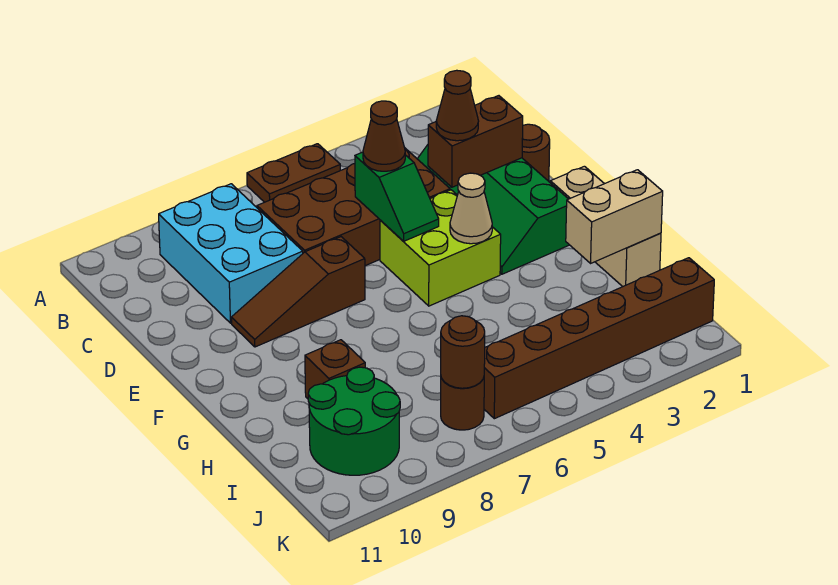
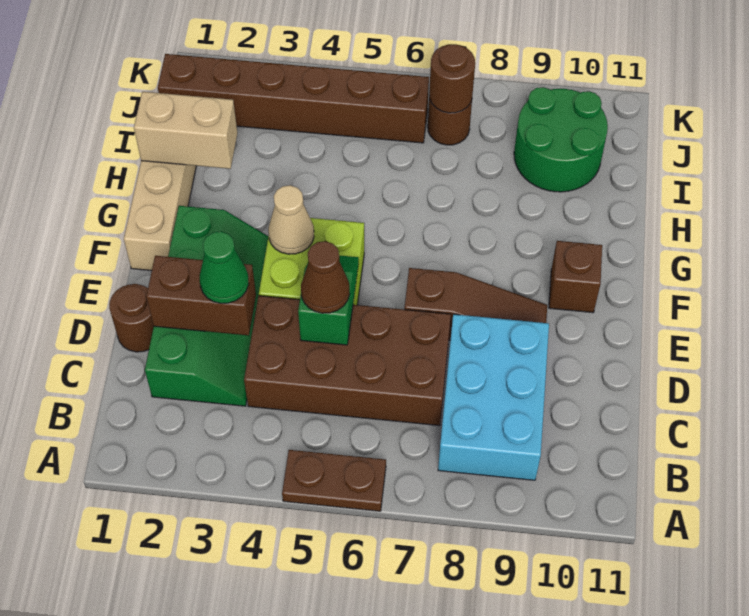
brown cone D3 level 3 -> green cone D3 level 3
brown brick H9 level 1 -> brown brick F10 level 1

